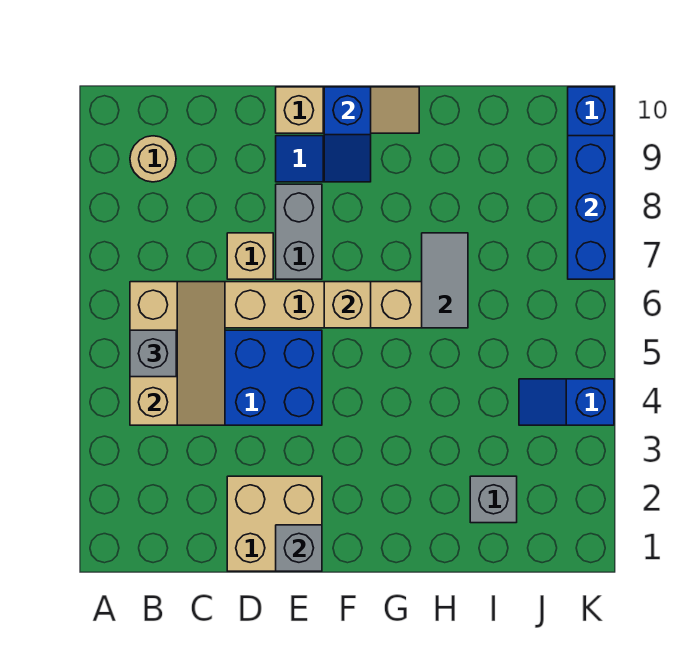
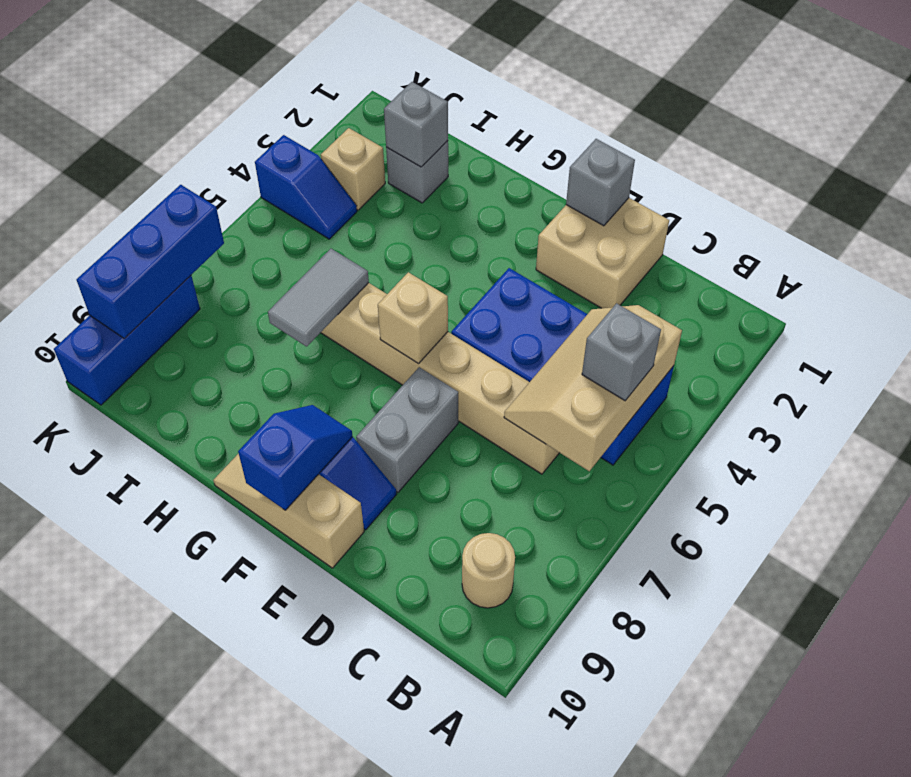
tan brick D7 level 1 -> tan brick J3 level 1
none -> grey brick I2 level 2

